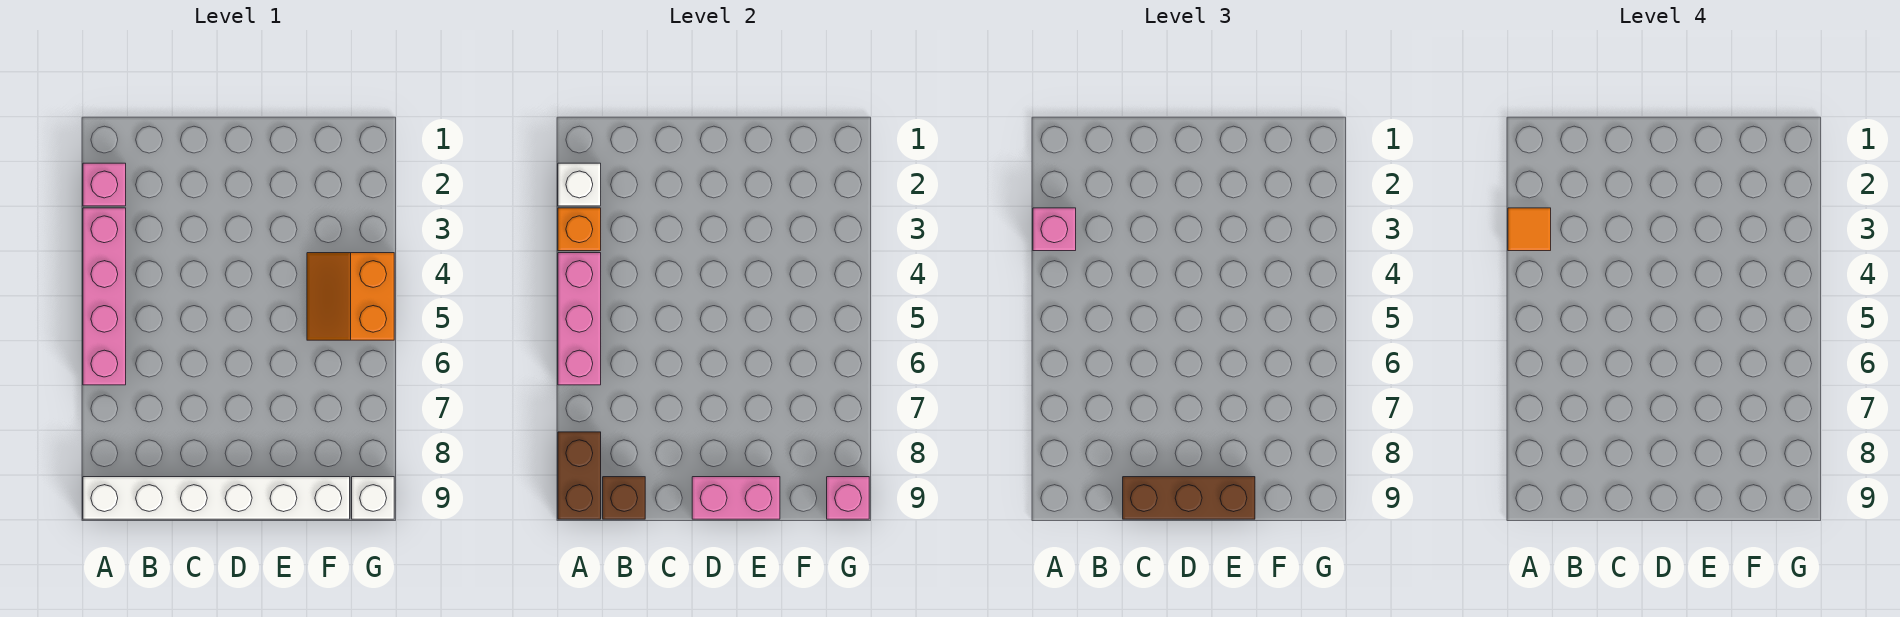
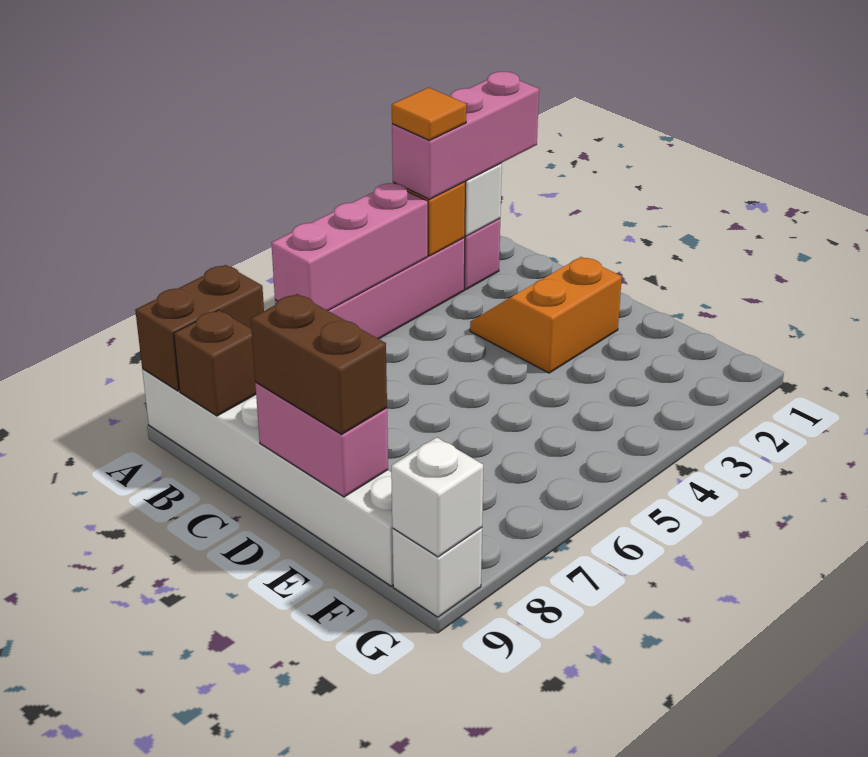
pink brick A3 level 3 -> pink brick A1:A3 level 3
brown brick C9:E9 level 3 -> brown brick D9:E9 level 3
orange slope F4:G5 level 1 top G -> orange slope C2:D3 level 1 top D
pink brick G9 level 2 -> white brick G9 level 2

